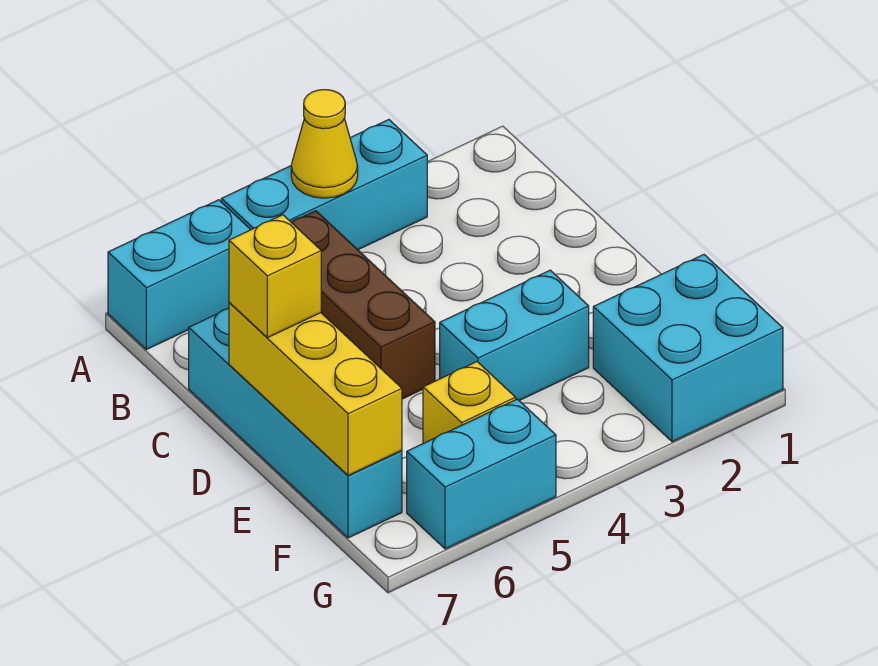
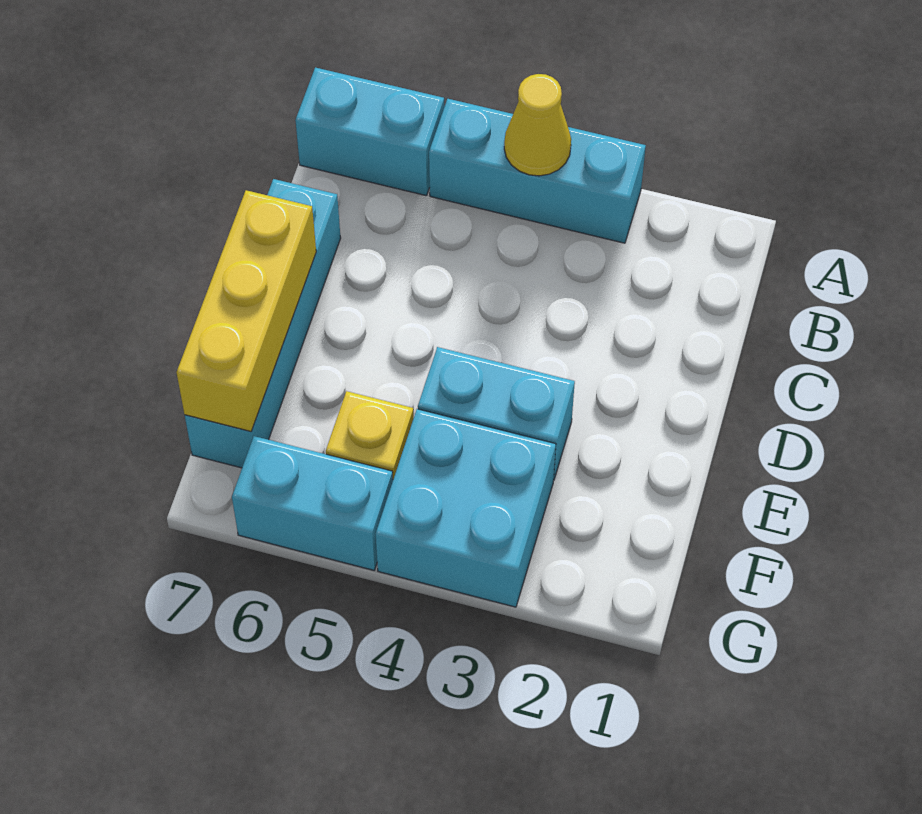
brown brick B5:D5 level 1 -> none
yellow brick D7 level 3 -> none
cyan brick F1:G2 level 1 -> cyan brick F3:G4 level 1

